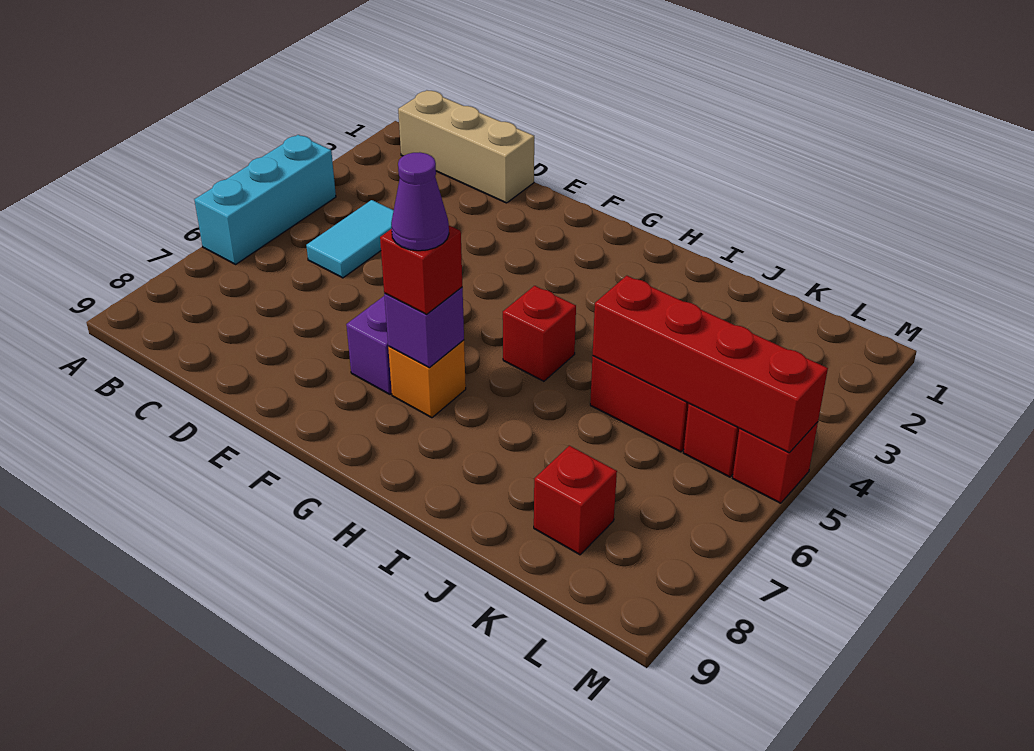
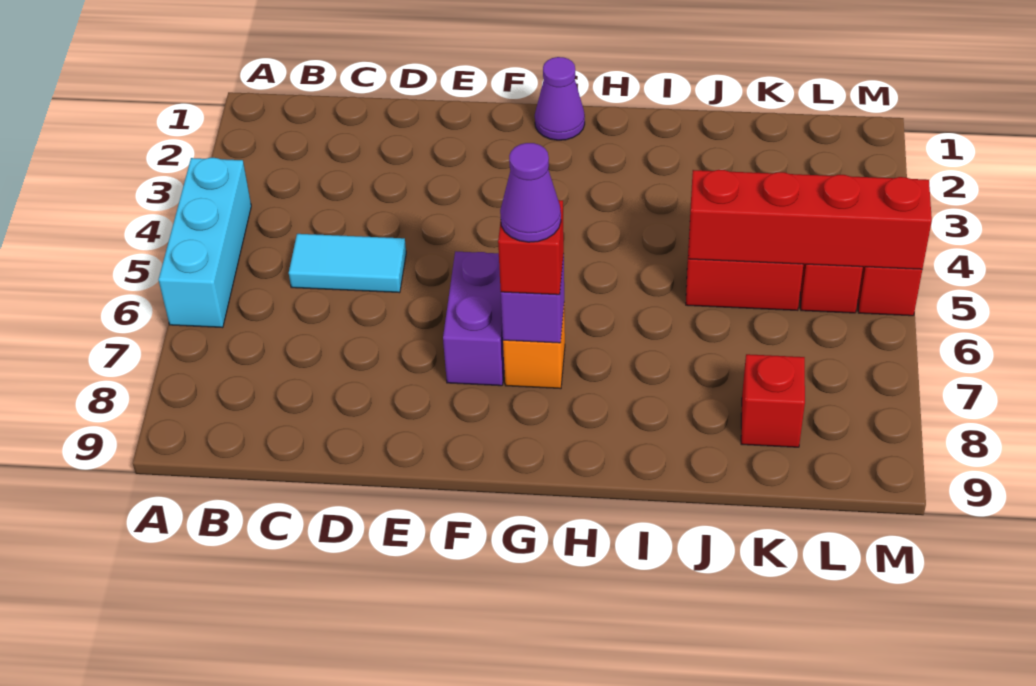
tan brick B1:D1 level 1 -> none
cyan tile C4:C5 level 1 -> cyan tile C5:D5 level 1
none -> purple cone G1 level 1
red brick H5 level 1 -> none

